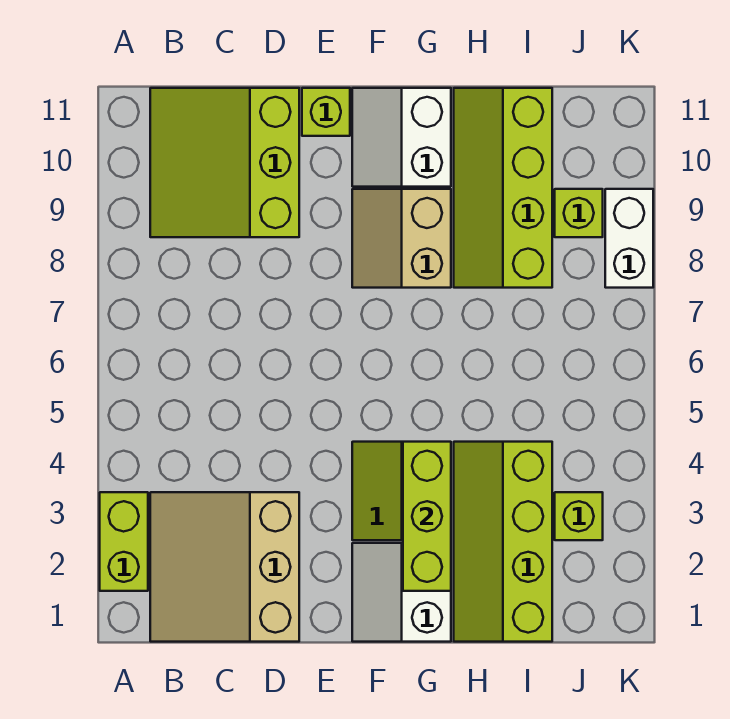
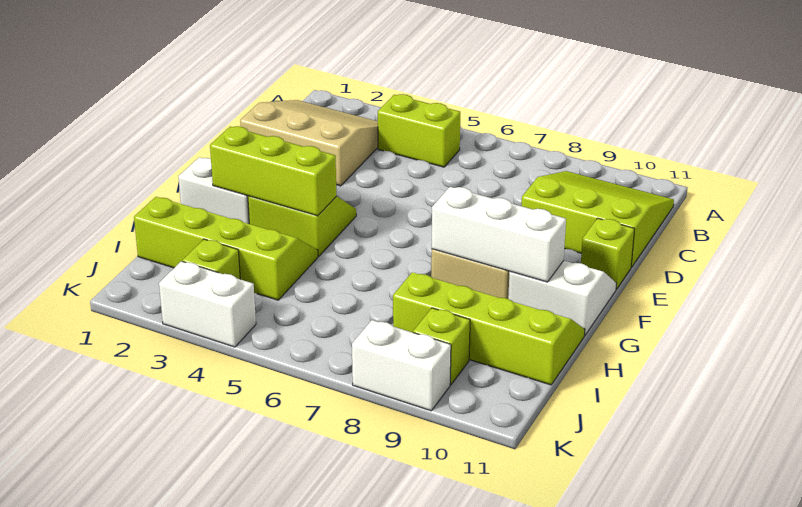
lime brick A2:A3 level 1 -> lime brick B4:B5 level 1
none -> white brick G8:G10 level 2
none -> white brick K3:K4 level 1

